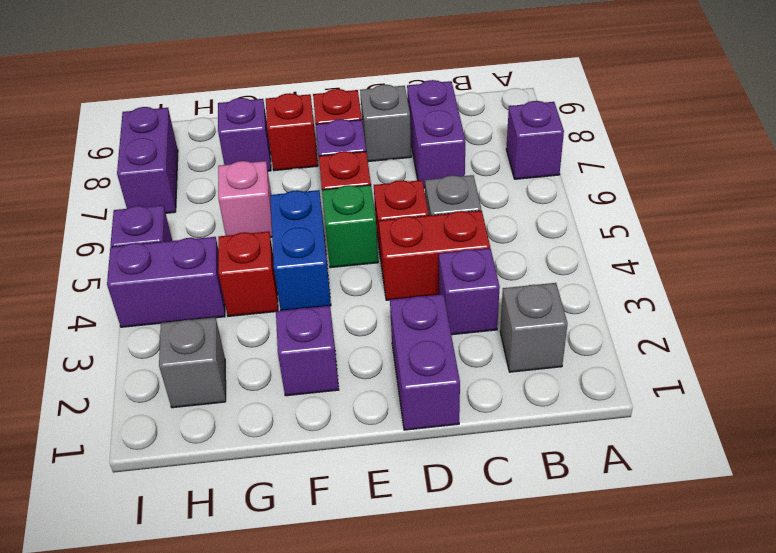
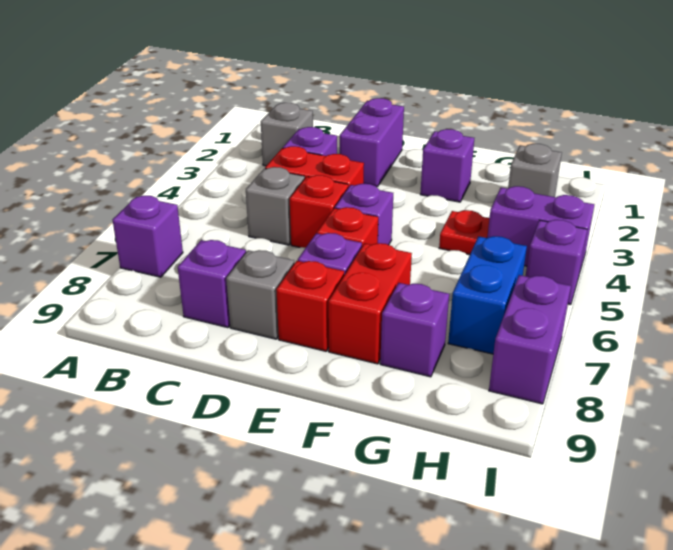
purple brick C7:C8 level 1 -> purple brick C8 level 1
green brick E5 level 1 -> purple brick E5 level 1
blue brick F4:F5 level 1 -> blue brick H6:H7 level 1
red brick F8 level 1 -> red brick F7:F8 level 1
red brick G4 level 1 -> red plate G4 level 1
pink brick G6 level 1 -> none

